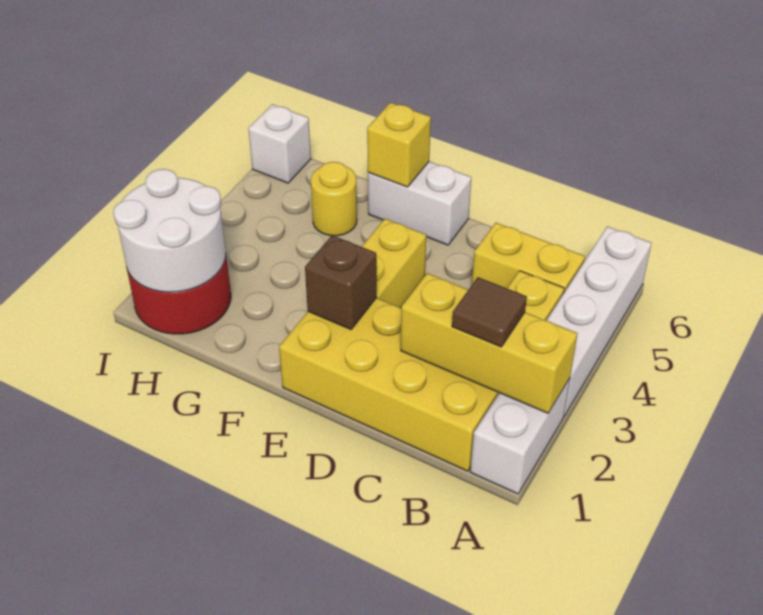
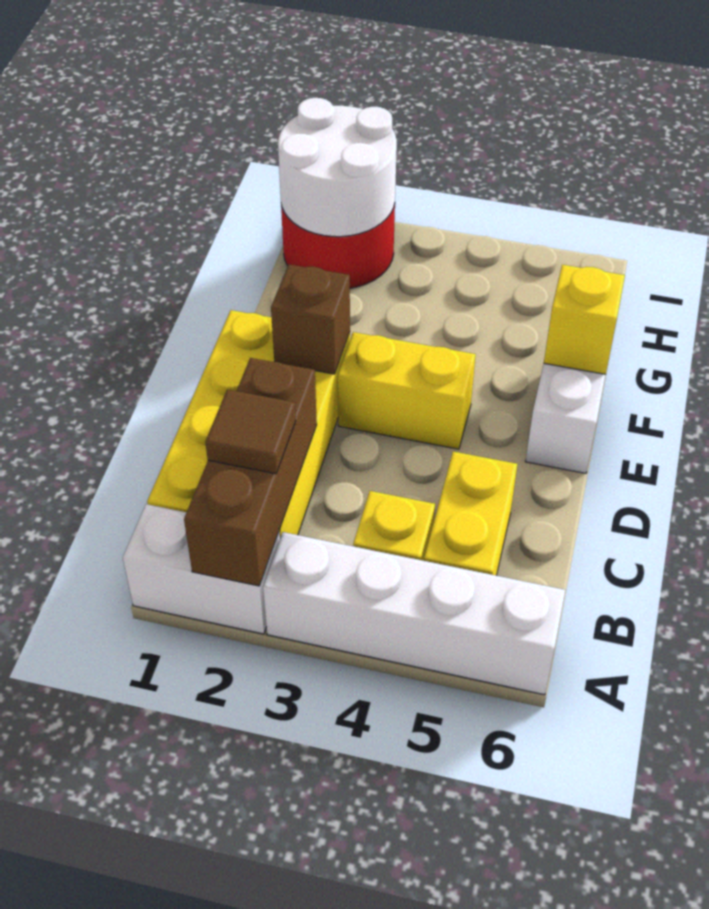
yellow brick A2:C2 level 2 -> brown brick A2:C2 level 2
yellow round brick G5 level 1 -> none
white brick I6 level 1 -> none

